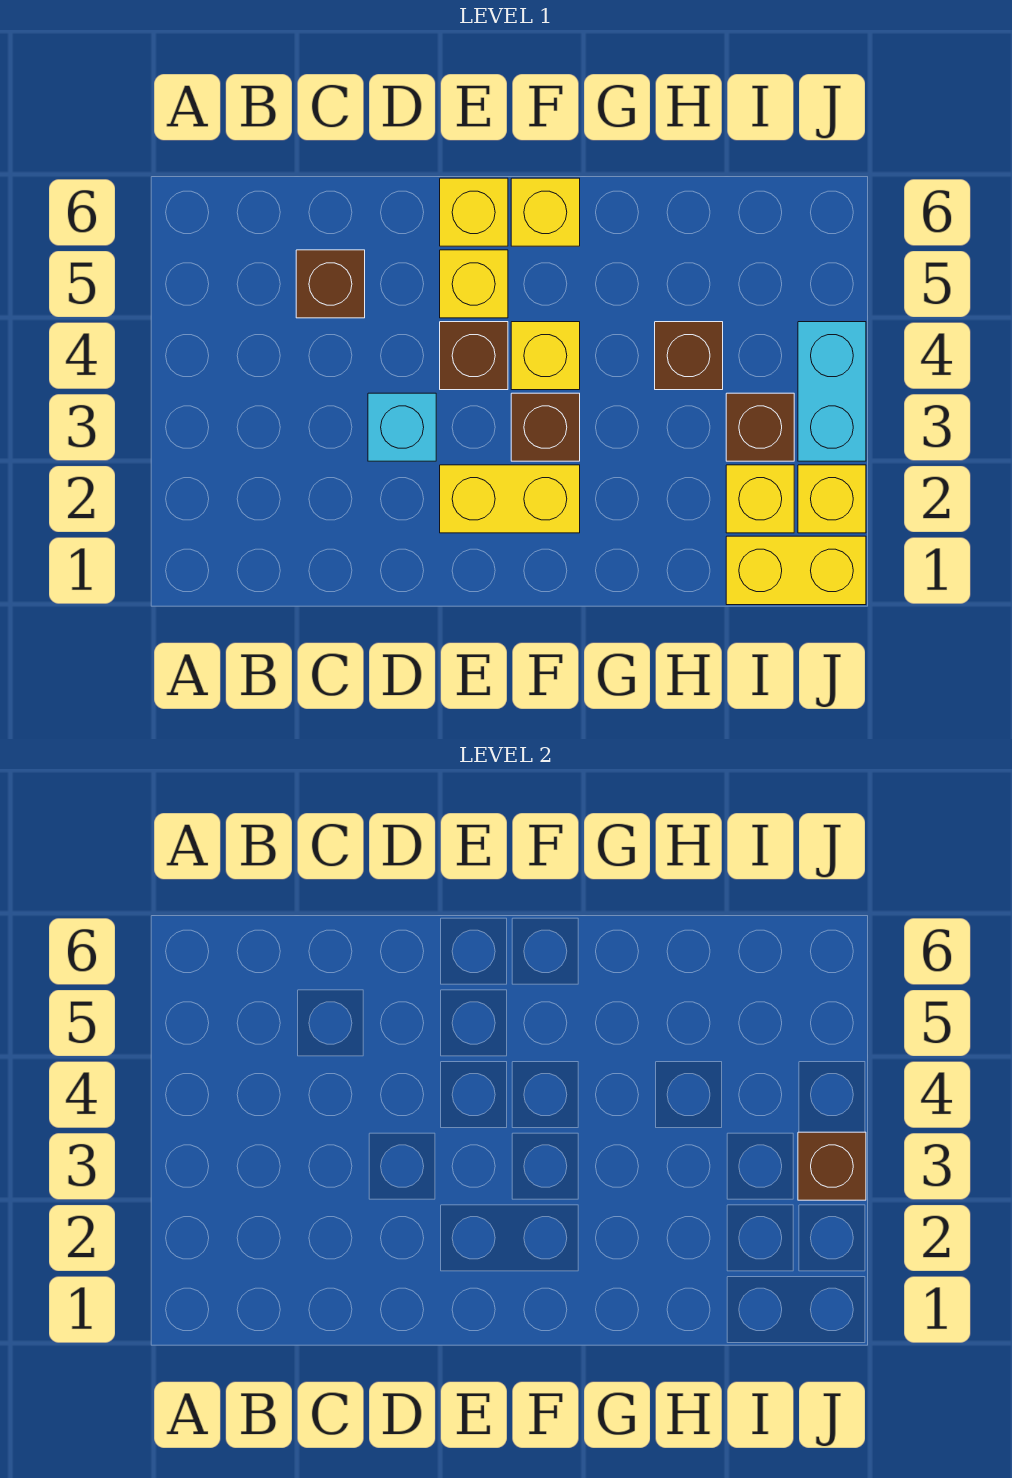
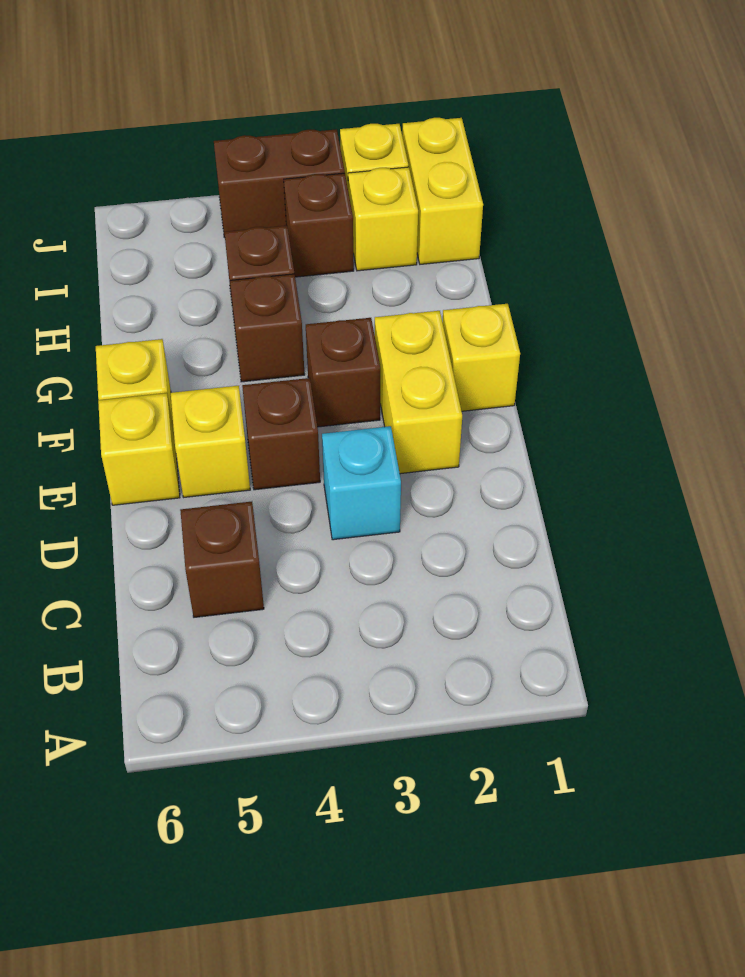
yellow brick F4 level 1 -> yellow brick F1 level 1
cyan brick J3:J4 level 1 -> brown brick J3:J4 level 1
brown brick J3 level 2 -> brown brick G4 level 1

